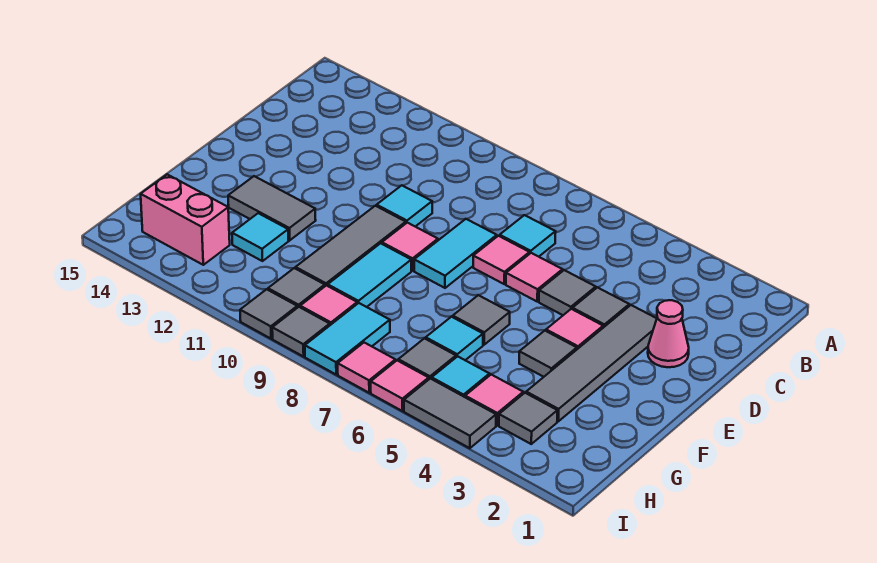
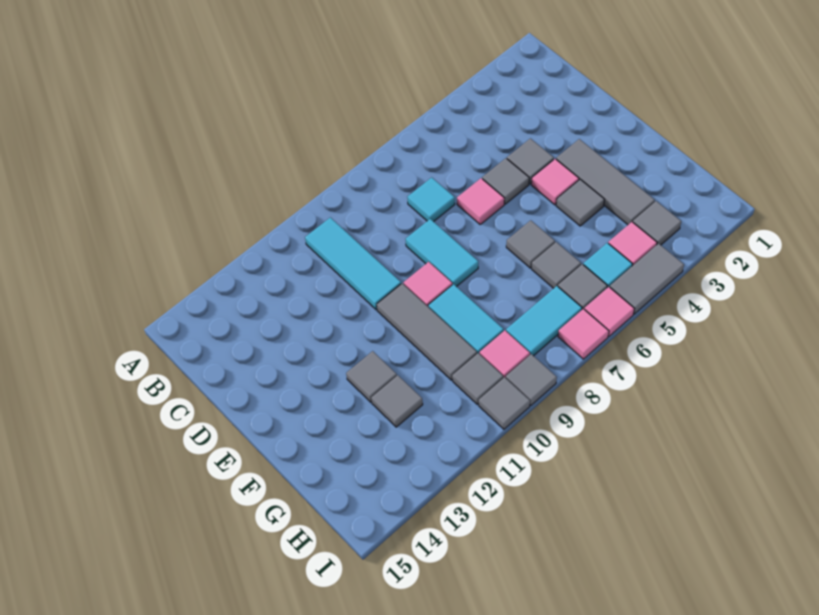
pink cone D2 level 1 -> none
grey tile D3:G3 level 1 -> grey tile E3:G3 level 1
pink tile D7 level 1 -> none
cyan tile D10 level 1 -> cyan tile B10:D10 level 1
grey tile F12:F13 level 1 -> grey tile F12 level 1
cyan tile G6 level 1 -> grey tile G6 level 1
cyan tile G12 level 1 -> grey tile G12 level 1
cyan tile H8:I8 level 1 -> cyan tile H7:H8 level 1
pink brick H13:H14 level 1 -> none

